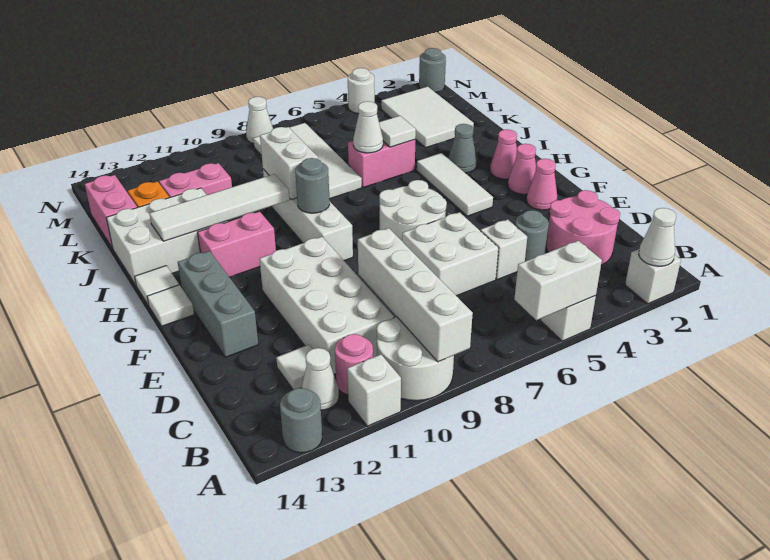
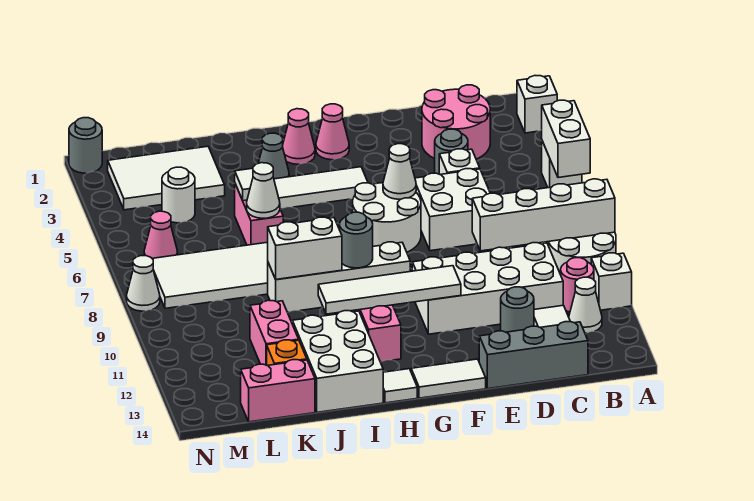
white cone A2 level 2 -> white cone F6 level 2
grey round brick A13 level 1 -> grey round brick D12 level 1
grey brick E13:G13 level 1 -> grey brick C14:E14 level 1
pink cone F2 level 1 -> pink cone M6 level 1
white tile G14 level 1 -> white tile F14:G14 level 1
white tile I10:I13 level 2 -> white tile F11:I11 level 2
white round brick N4 level 1 -> white round brick L4 level 1

